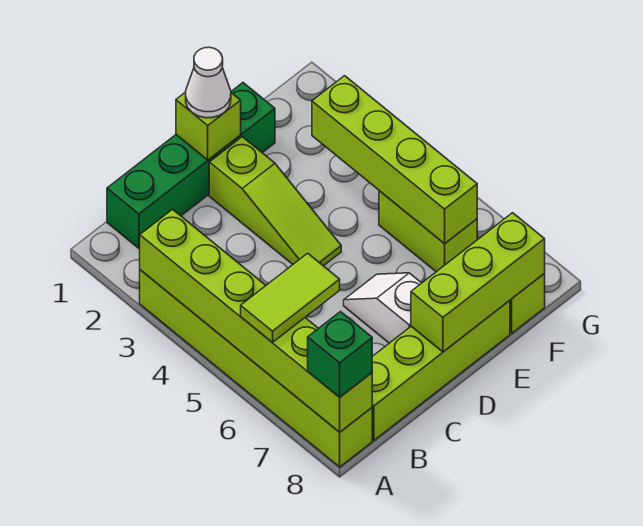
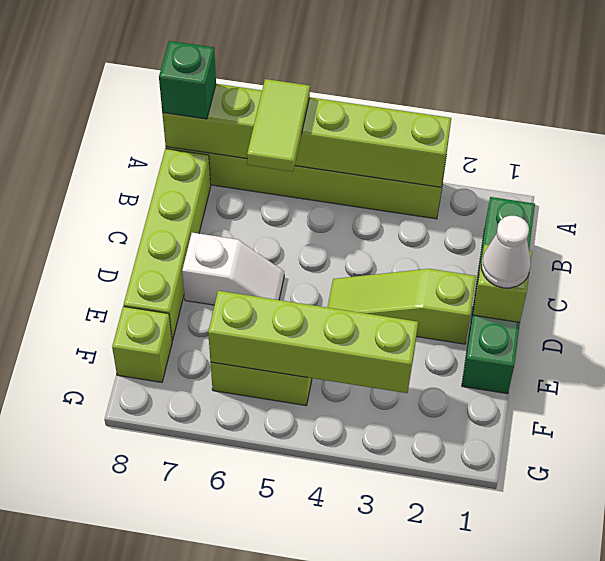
lime brick D8:F8 level 2 -> none

